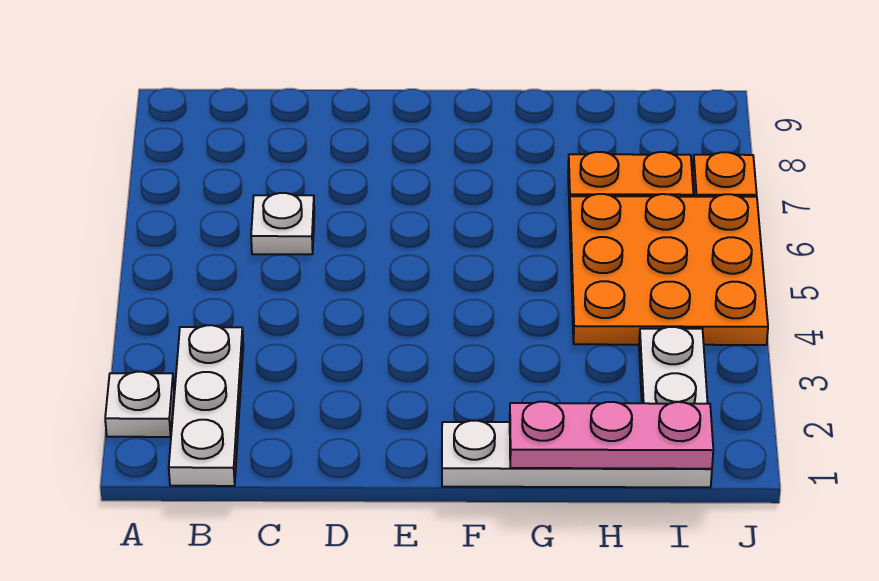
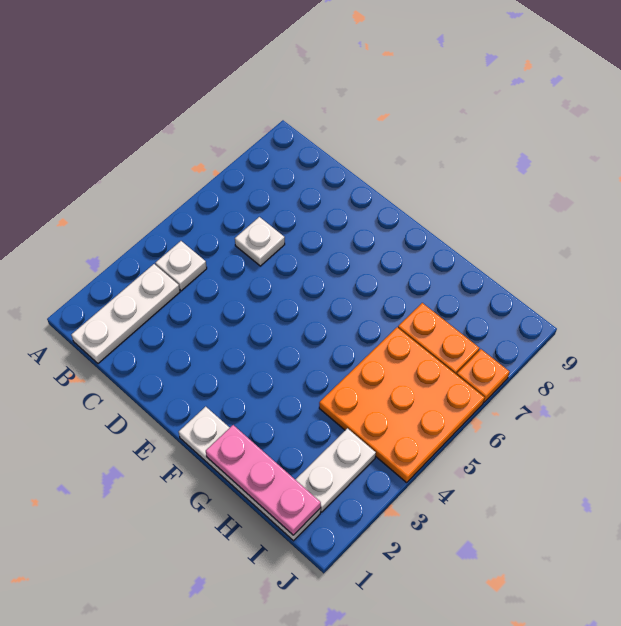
white plate A2 level 1 -> white plate B4 level 1

